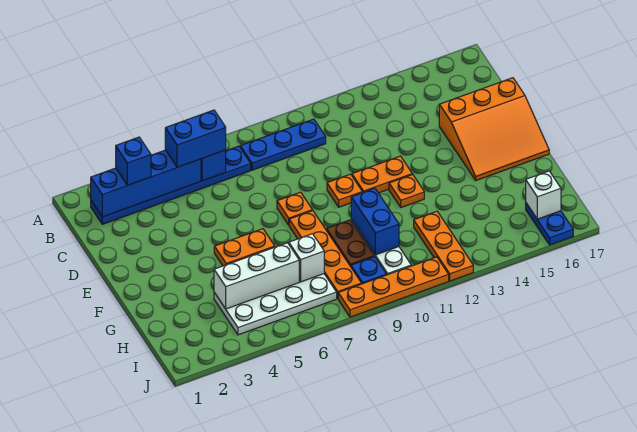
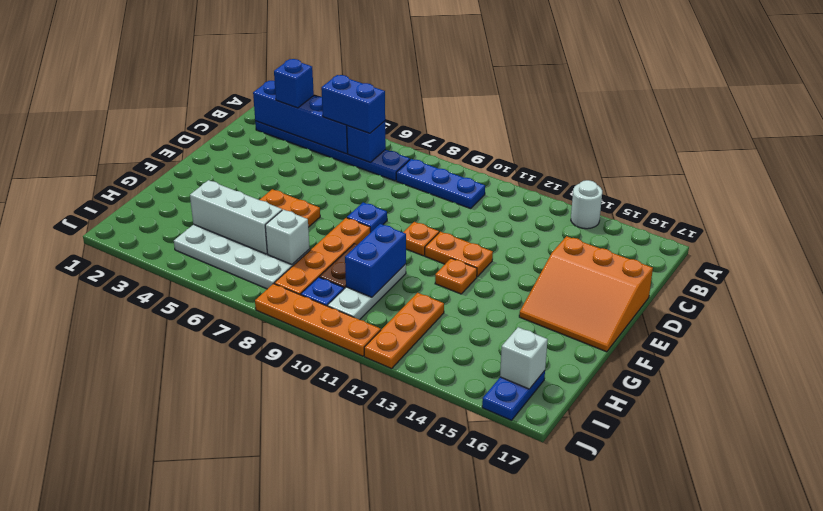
none -> white round brick A14 level 1
orange plate E8 level 1 -> blue plate E8 level 1

